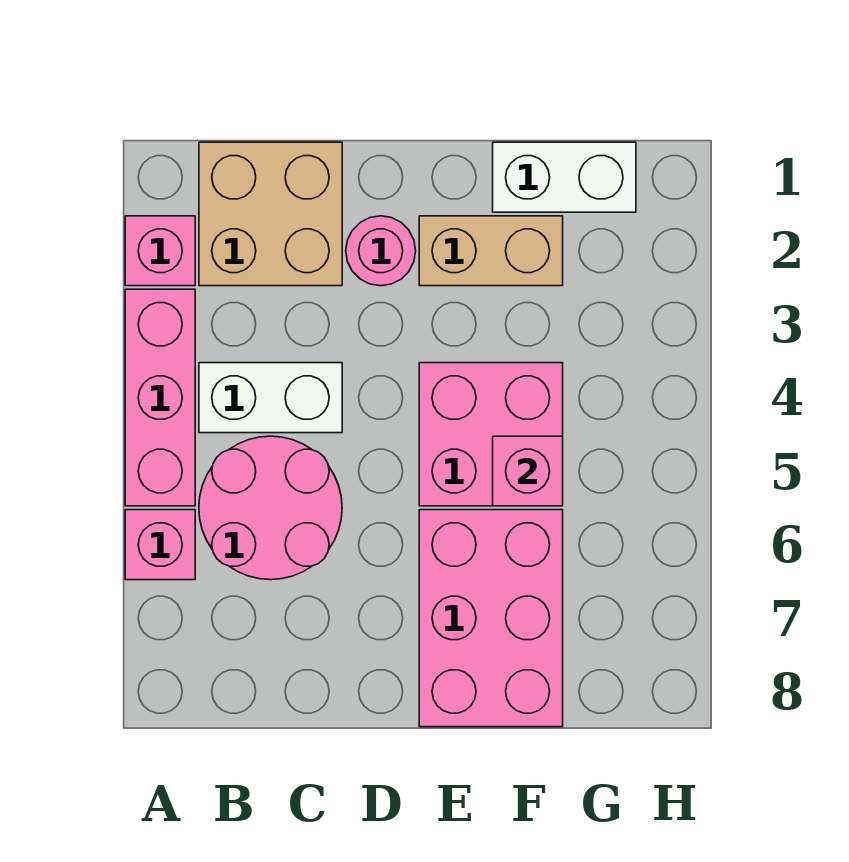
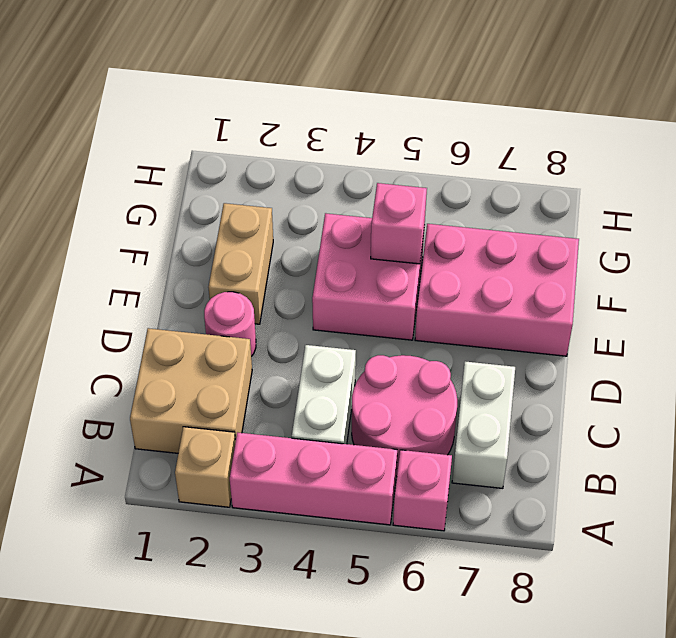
pink brick A2 level 1 -> tan brick A2 level 1
white brick F1:G1 level 1 -> white brick B7:C7 level 1

